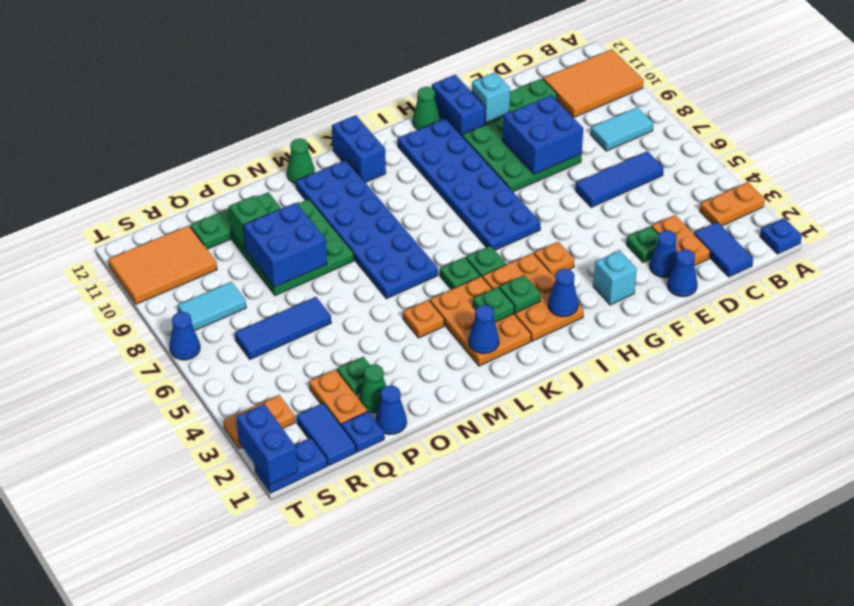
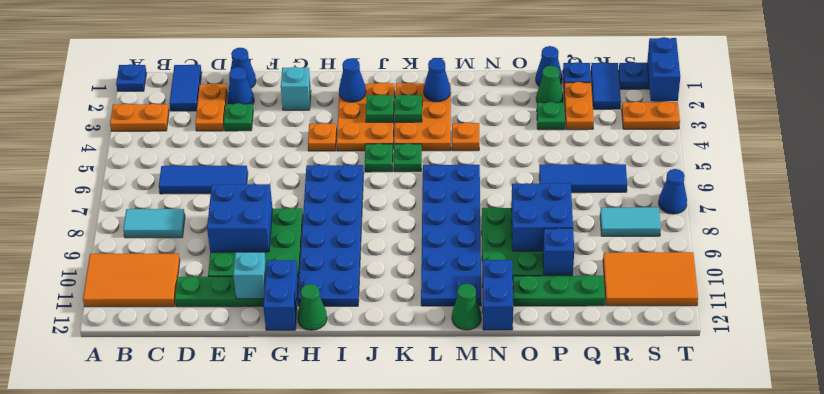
blue brick K11:K12 level 1 -> blue brick N11:N12 level 1
green brick P10 level 2 -> blue brick P10 level 2

